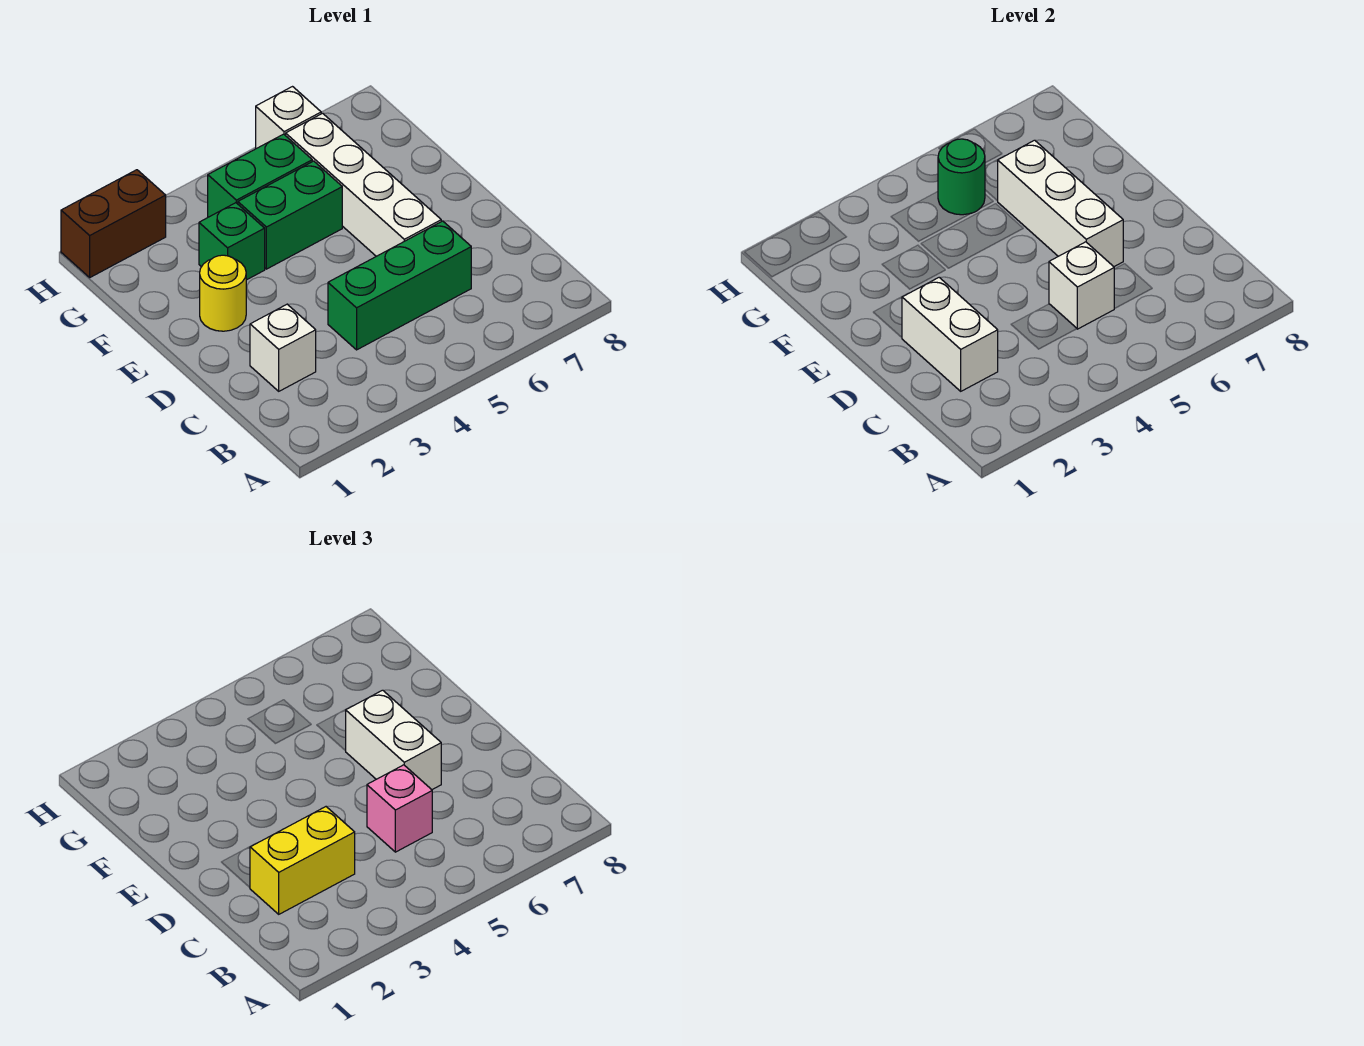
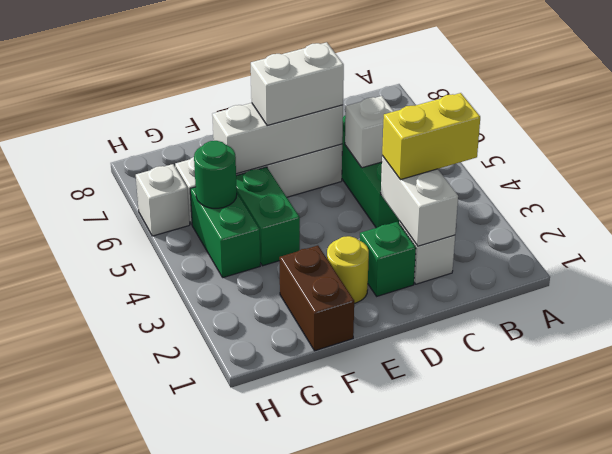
white brick C2:D2 level 2 -> white brick C2:C3 level 2
yellow brick C2:C3 level 3 -> yellow brick B3:C3 level 3
pink brick C5 level 3 -> none
green brick F3 level 1 -> green brick D2 level 1
brown brick H1:H2 level 1 -> brown brick F1:F2 level 1

